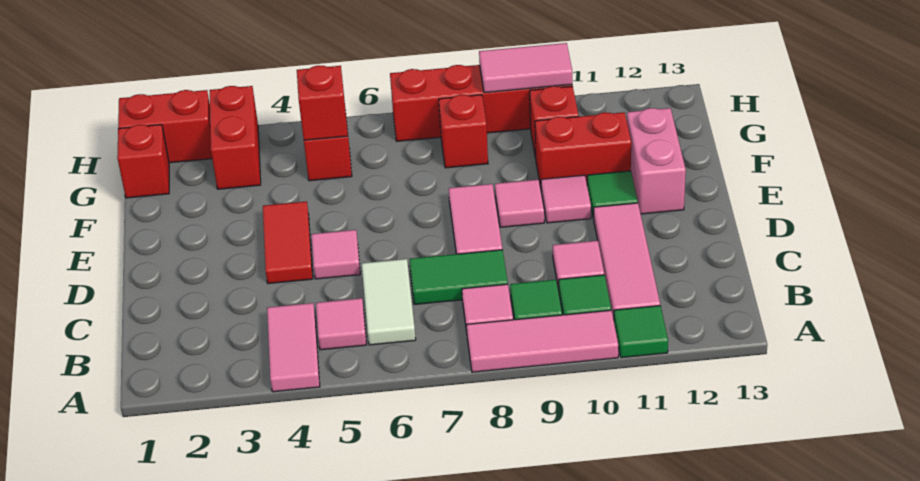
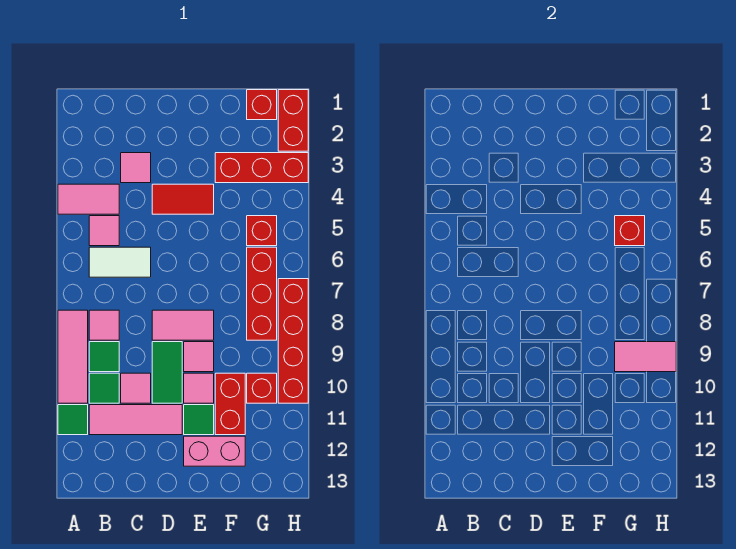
green tile C7:C8 level 1 -> green tile D9:D10 level 1
pink tile D5 level 1 -> pink tile C3 level 1
red brick G3:H3 level 1 -> red brick F3:H3 level 1
red brick G8 level 1 -> red brick G6:G8 level 1
pink tile H9:H10 level 2 -> pink tile G9:H9 level 2

